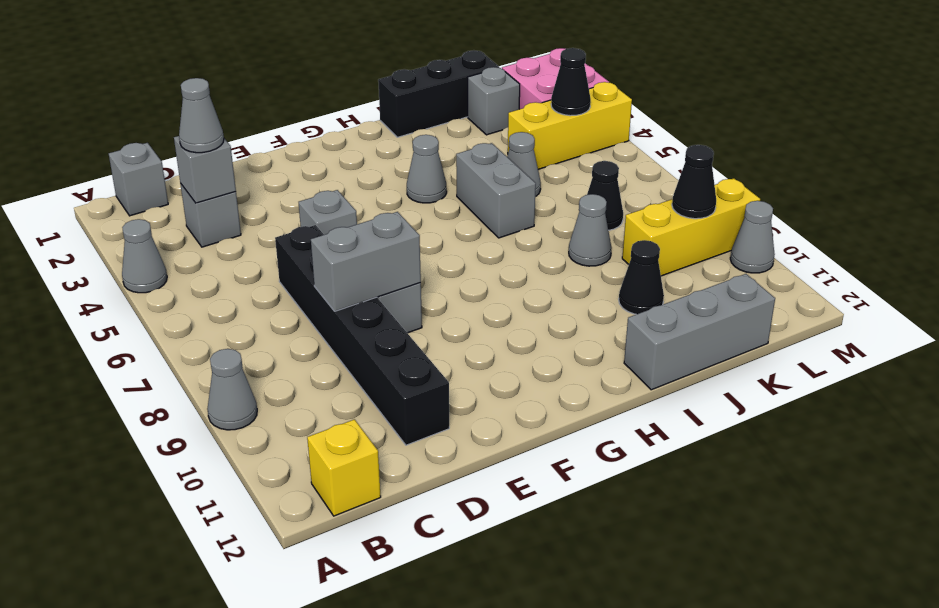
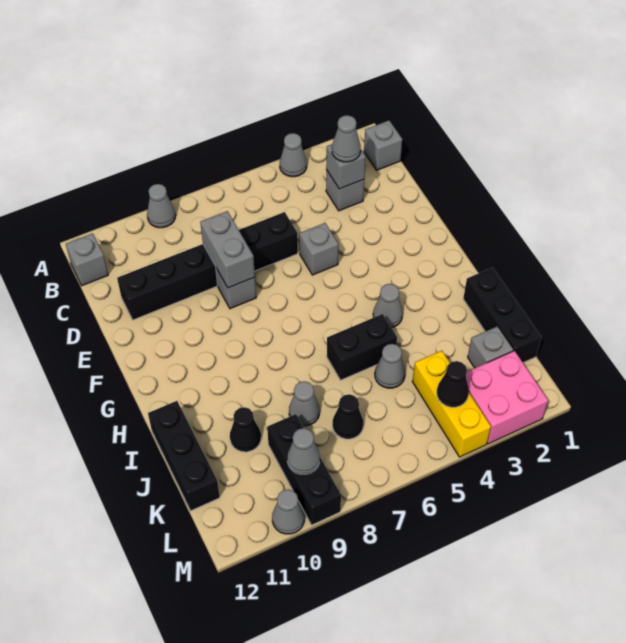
yellow brick B12 level 1 -> grey brick B12 level 1
grey brick I5:I6 level 1 -> black brick I5:I6 level 1
grey brick I12:K12 level 1 -> black brick I12:K12 level 1
yellow brick K9:M9 level 1 -> black brick K9:M9 level 1
black cone L9 level 2 -> grey cone L9 level 2

